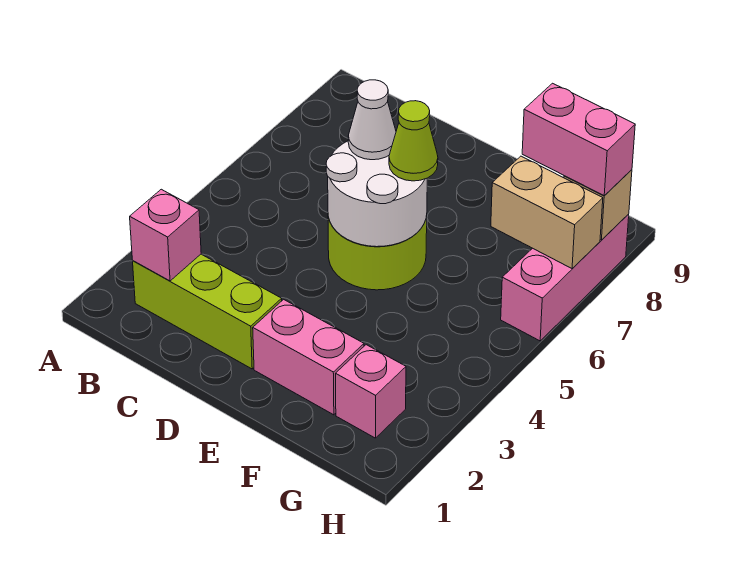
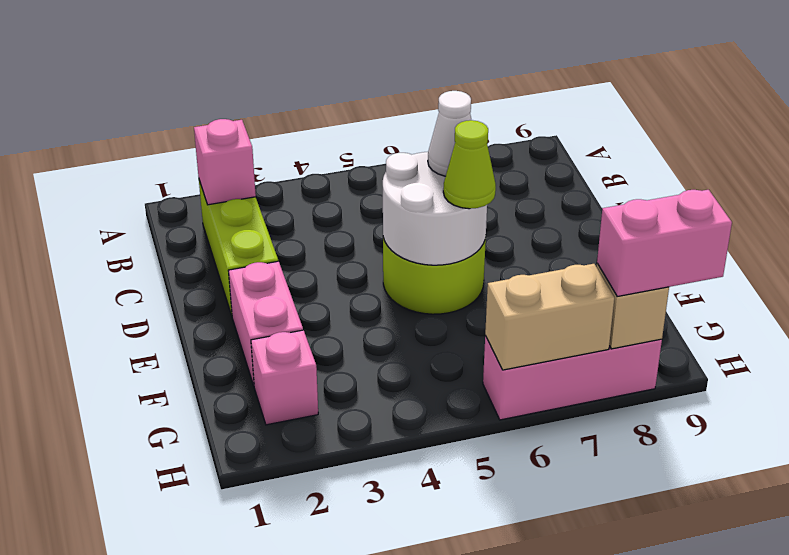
tan brick G7:H7 level 2 -> tan brick H6:H7 level 2
pink brick G8:H8 level 3 -> pink brick H8:H9 level 3

